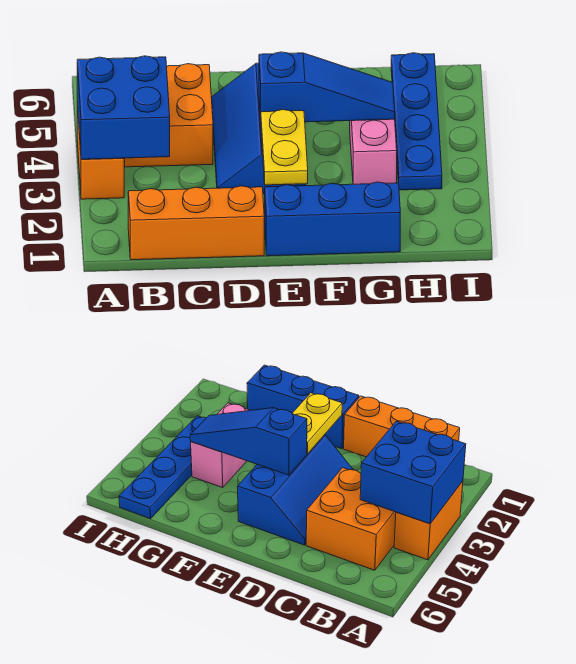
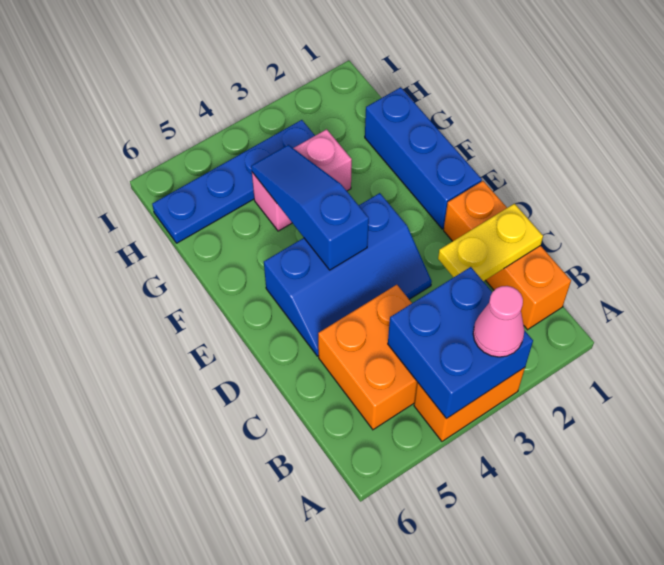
none -> pink cone A3 level 3
yellow plate E2:E3 level 2 -> yellow plate C1:C2 level 2

